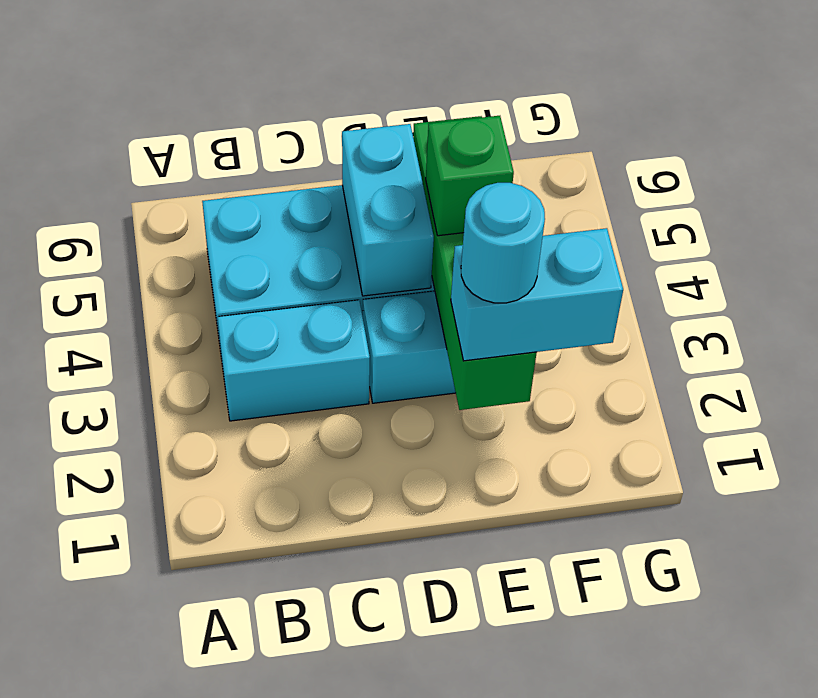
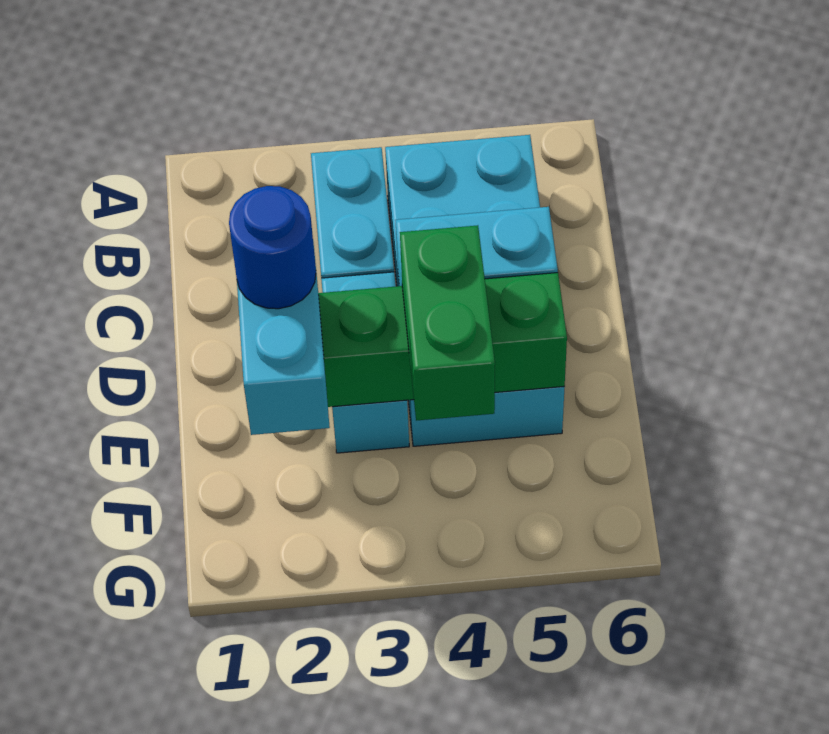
cyan round brick E2 level 4 -> blue round brick E2 level 4
green brick E4 level 3 -> green brick E4:F4 level 3

